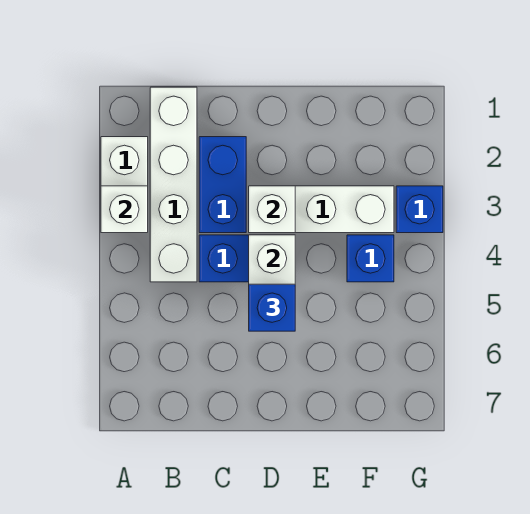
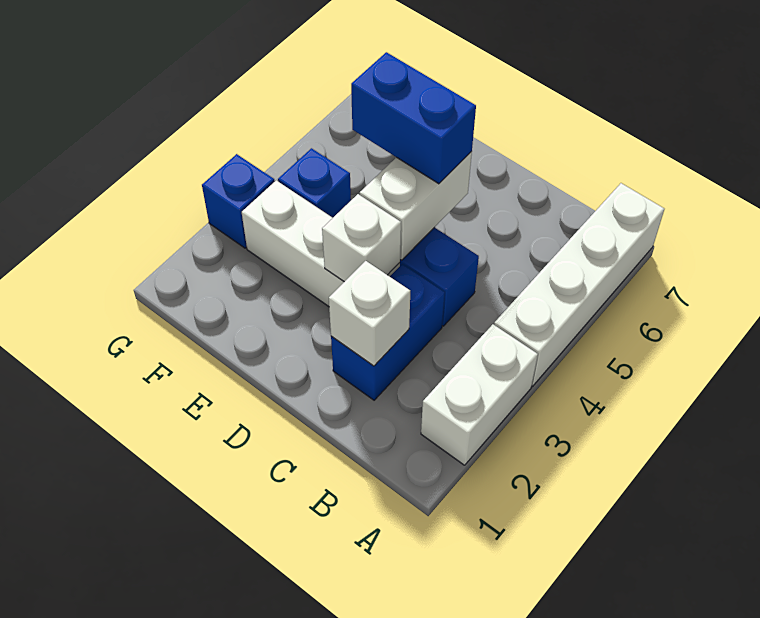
white brick A3 level 2 -> white brick C2 level 2
white brick B1:B4 level 1 -> white brick A4:A7 level 1
blue brick D5 level 3 -> blue brick D5:E5 level 3

